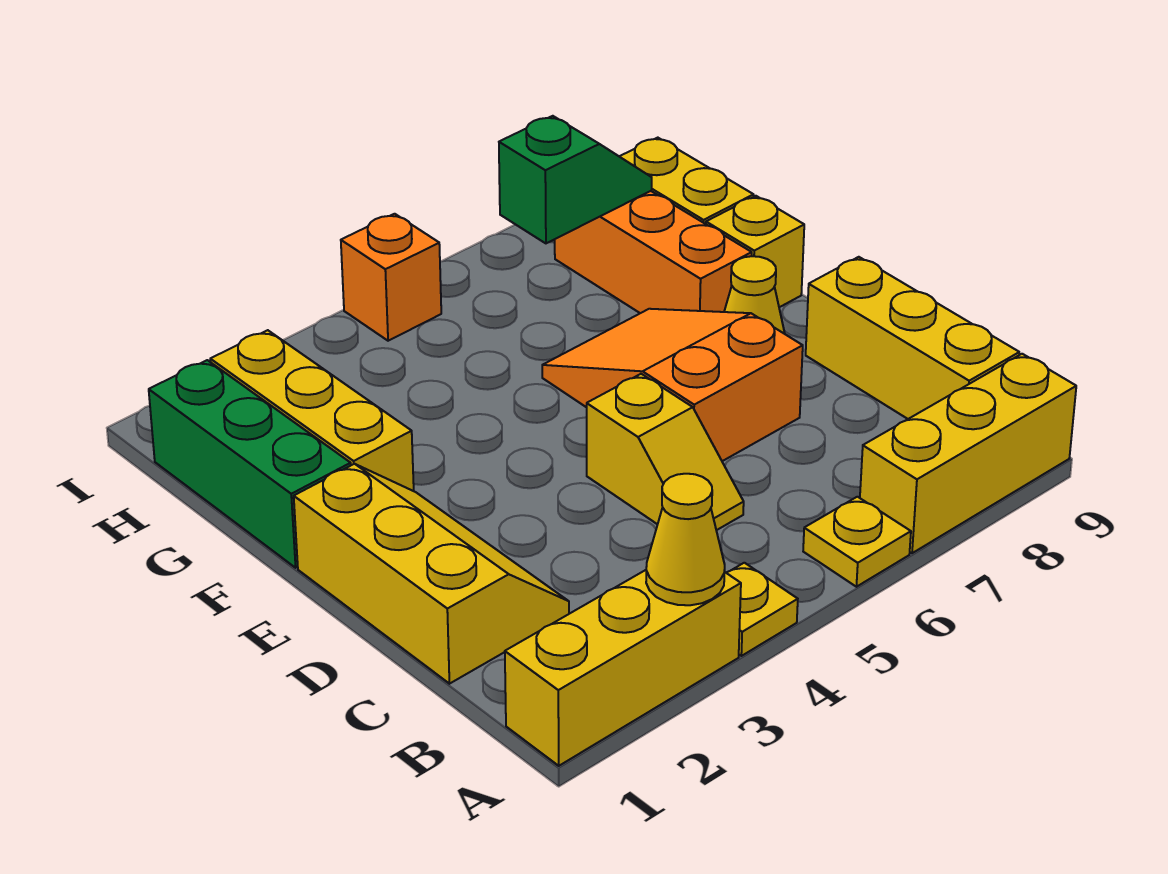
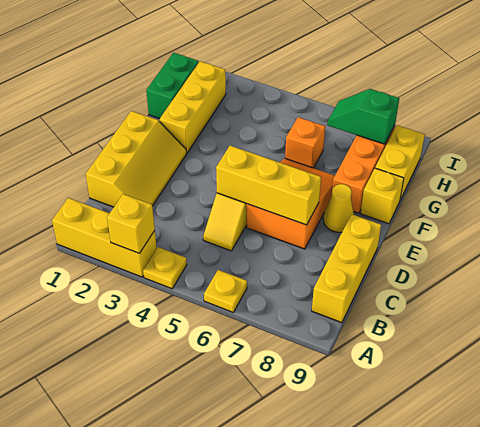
yellow cone A3 level 2 -> yellow brick A3 level 2
yellow brick A7:A9 level 1 -> yellow brick D5:D7 level 2
green brick F1:H1 level 1 -> green brick G1:H1 level 1
green slope H7:H8 level 2 top 7 -> green slope H7:H8 level 2 top 8
orange brick I5 level 1 -> orange brick G6 level 1

